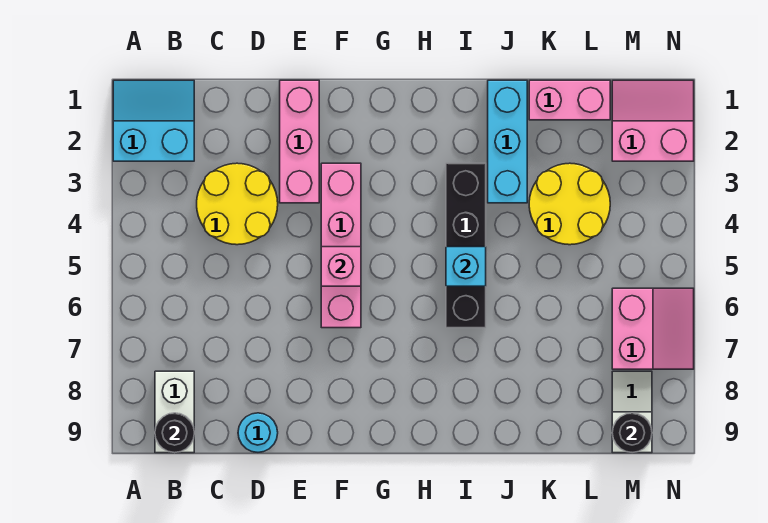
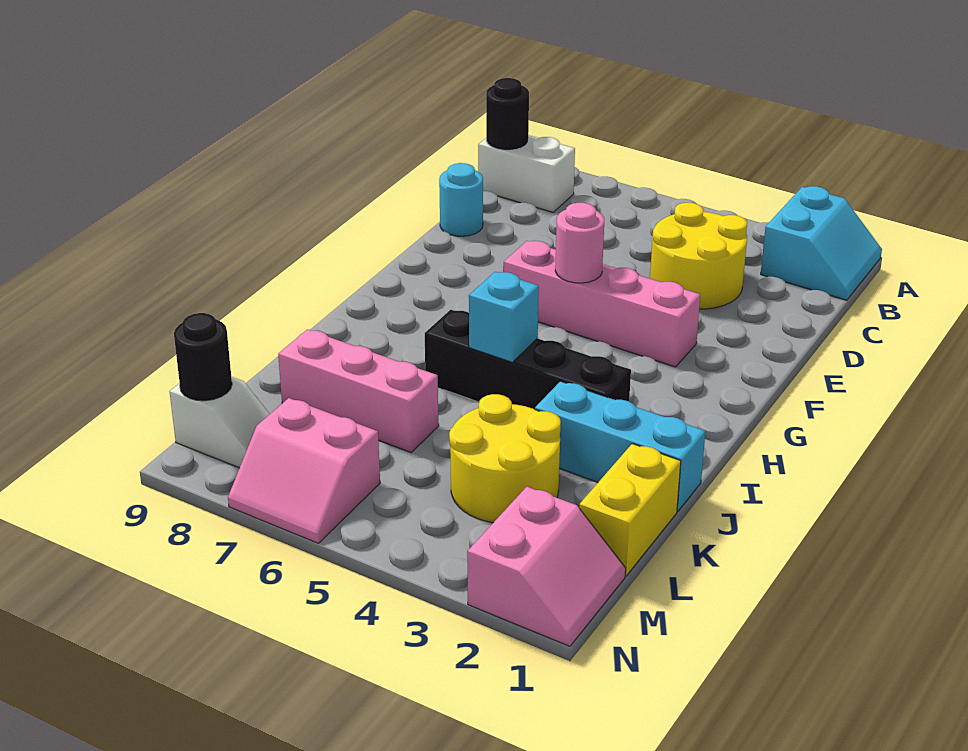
pink brick E1:E3 level 1 -> pink brick K6:K8 level 1
pink brick F5 level 2 -> pink round brick F5 level 2
pink brick K1:L1 level 1 -> yellow brick K1:L1 level 1

